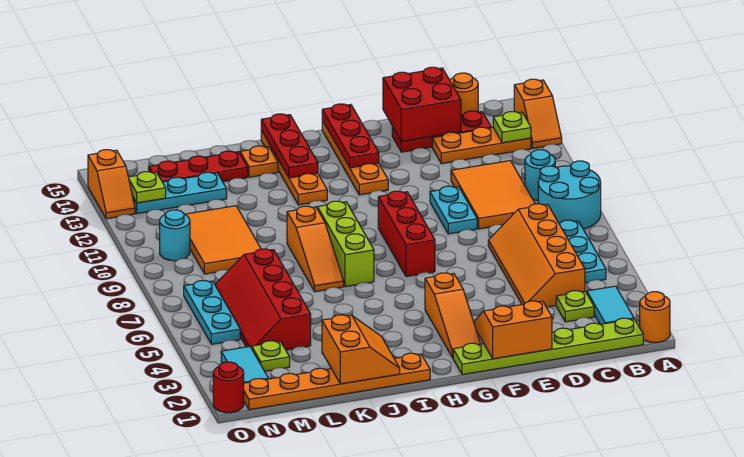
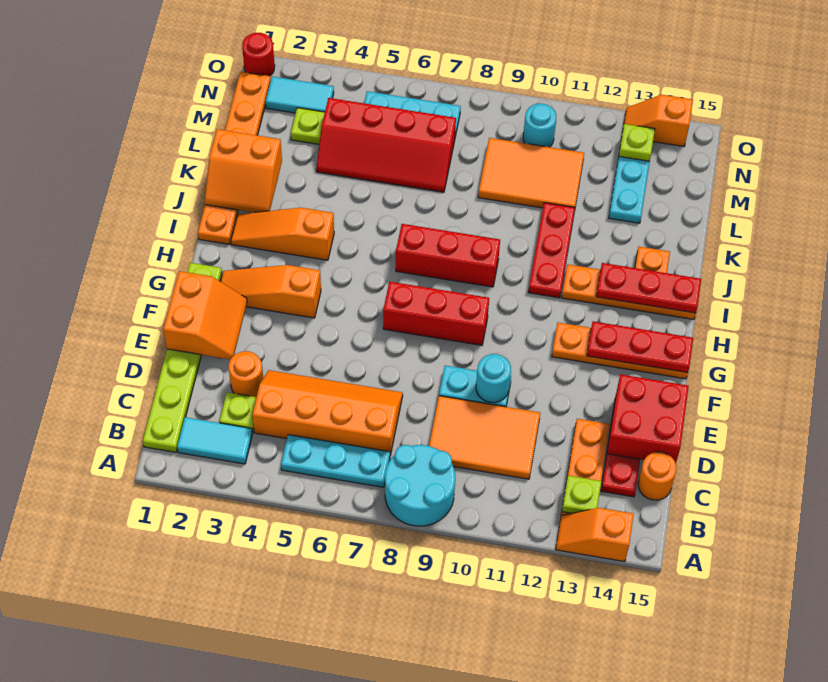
orange round brick A1 level 1 -> orange round brick D3 level 1
cyan round brick B10 level 1 -> cyan round brick E10 level 2
lime brick I7:I9 level 1 -> red brick I7:I9 level 1
orange slope J7:J9 level 1 top 9 -> orange slope I2:I4 level 1 top 4
red plate K14:M14 level 1 -> red plate I11:K11 level 1
red slope L4:M7 level 1 top L -> red slope L4:M7 level 1 top M

